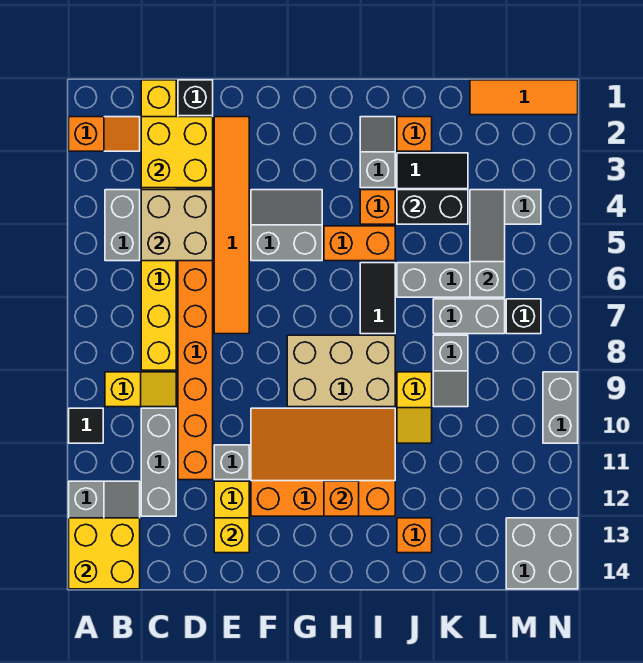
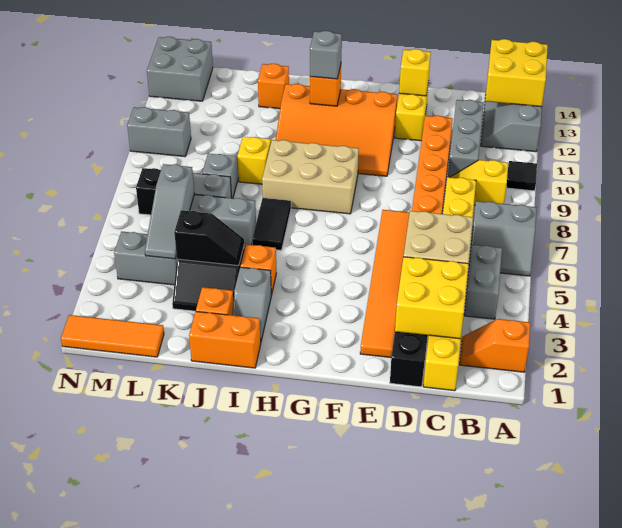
grey brick E11 level 1 -> grey brick H12 level 3
grey slope F4:G5 level 1 top 5 -> grey slope A6:B7 level 1 top 7
orange brick H5:I5 level 1 -> orange brick I1:J1 level 1
black brick J4:K4 level 2 -> black slope J4:K4 level 2 top K
grey brick N9:N10 level 1 -> grey brick M10:N10 level 1

